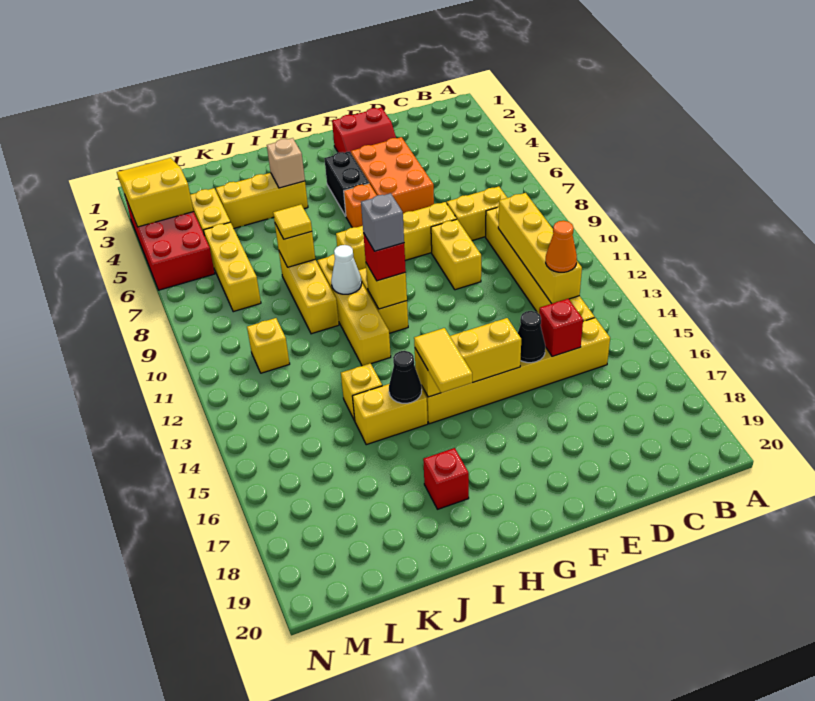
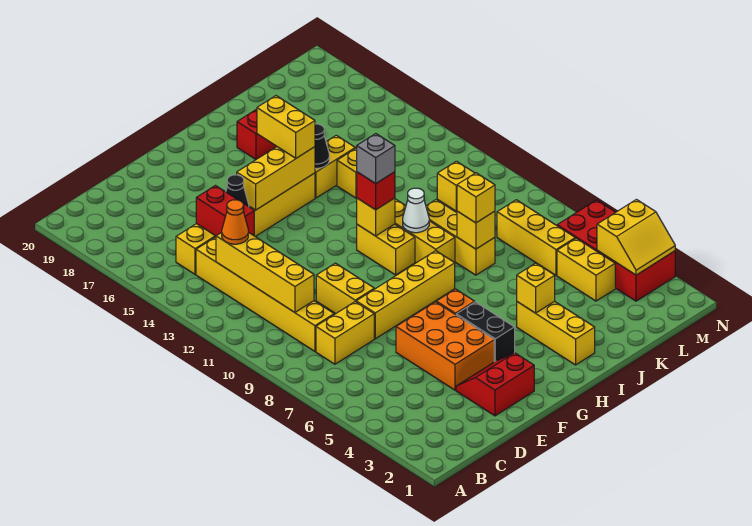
red brick D15 level 2 -> red brick D14:D15 level 2
yellow tile H15:H16 level 3 -> yellow brick H15:H16 level 3
yellow brick I4:K4 level 1 -> yellow brick I2:I4 level 1
tan brick I4 level 2 -> yellow brick I4 level 2
yellow tile J8 level 3 -> yellow brick J8 level 3
yellow slope M2:N4 level 2 top 4 -> yellow slope M3:N4 level 2 top 4

